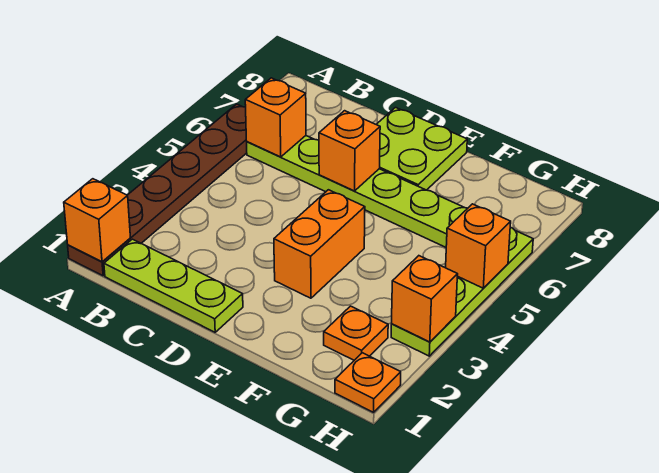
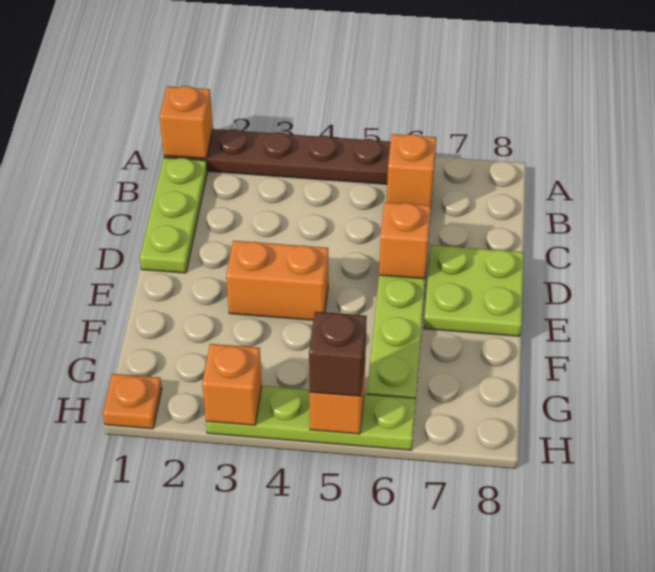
orange plate G2 level 1 -> none
none -> brown brick H5 level 3

